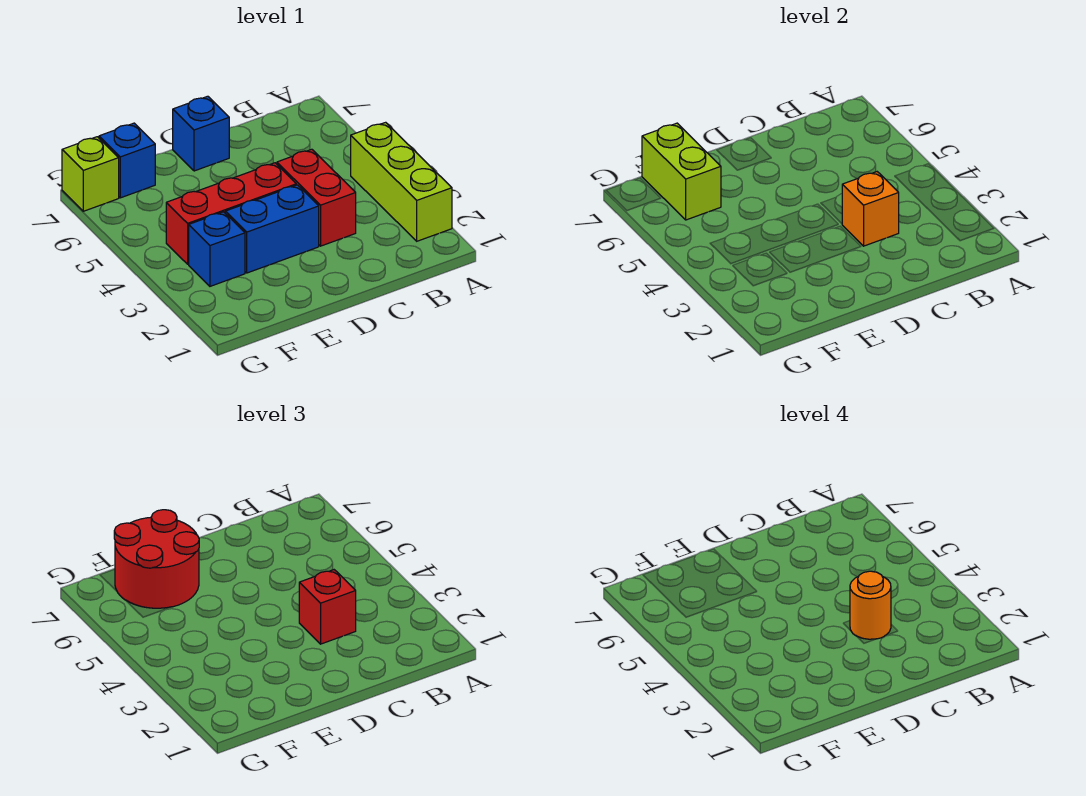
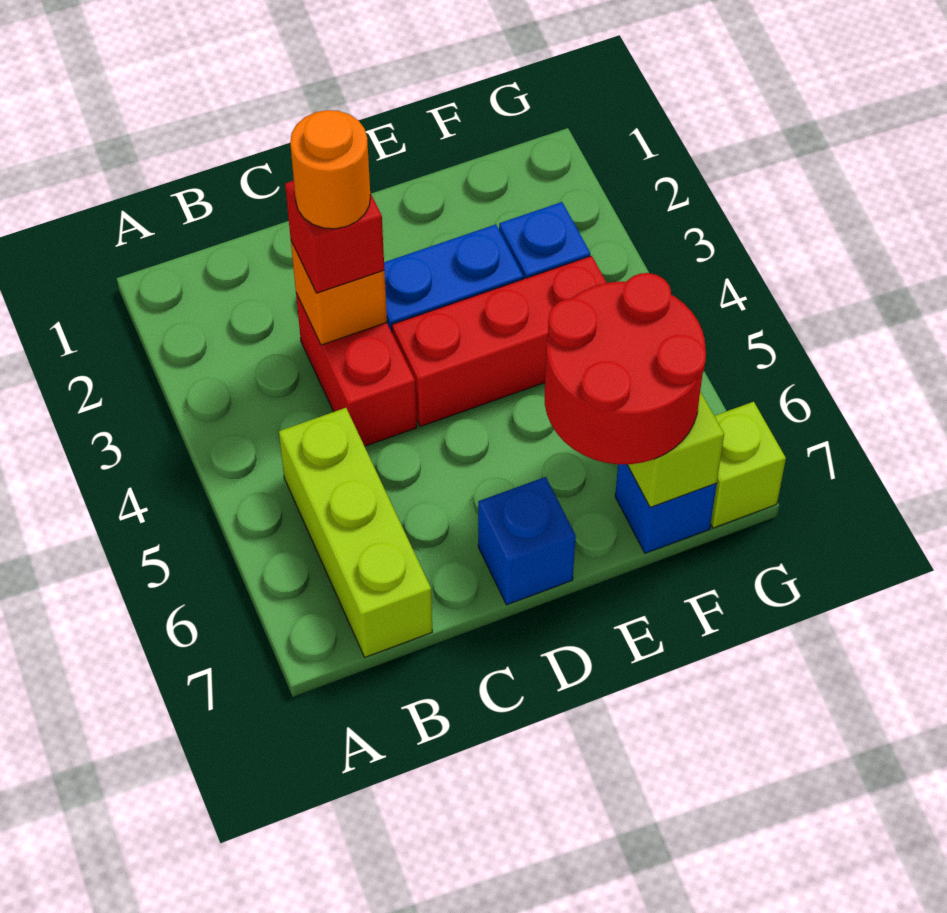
lime brick A2:A4 level 1 -> lime brick B5:B7 level 1

